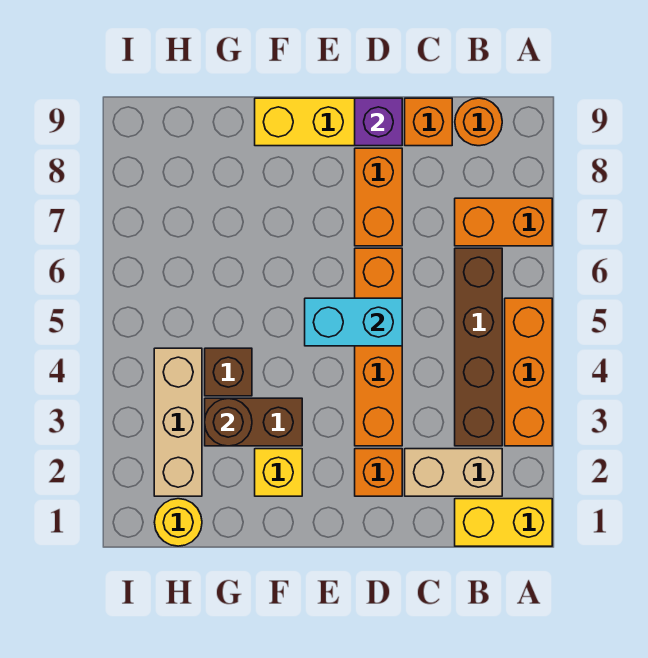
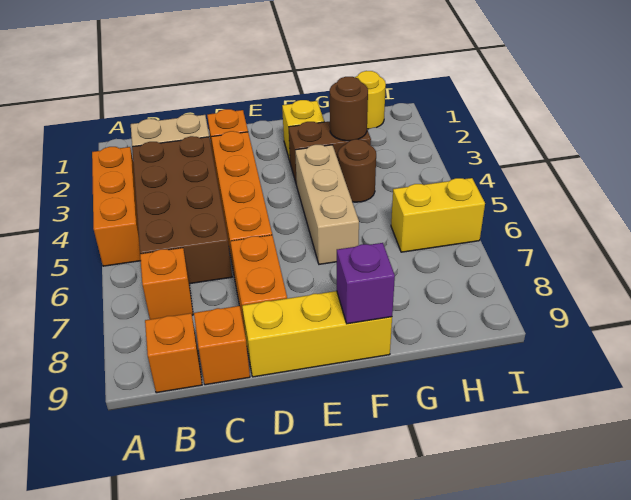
yellow brick A1:B1 level 1 -> yellow brick H6:I6 level 1
orange brick A7:B7 level 1 -> orange brick B7 level 1
brown brick B3:B6 level 1 -> brown brick B3:C6 level 1
orange round brick B9 level 1 -> orange brick B9 level 1
cyan brick D5:E5 level 2 -> none
purple brick D9 level 2 -> purple brick F9 level 2
brown brick G4 level 1 -> brown round brick G4 level 1
tan brick H2:H4 level 1 -> tan brick F4:F6 level 1

